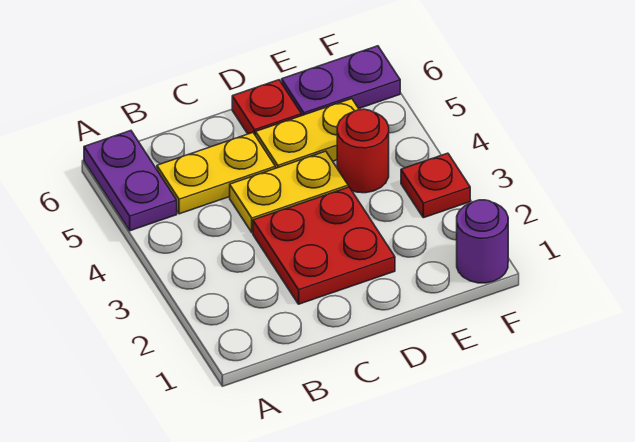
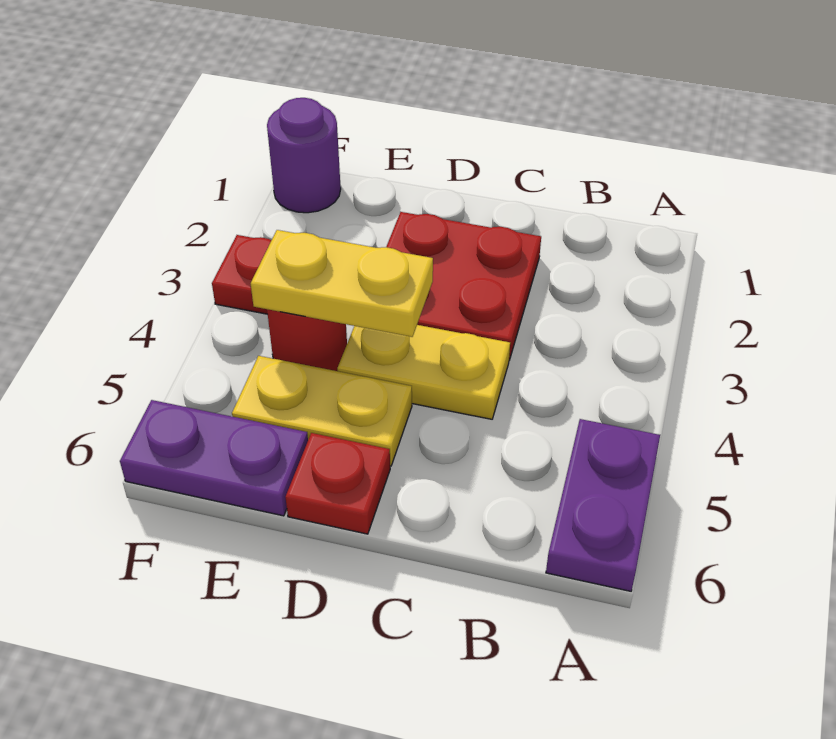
yellow plate B5:C5 level 1 -> yellow plate D4:E4 level 2

